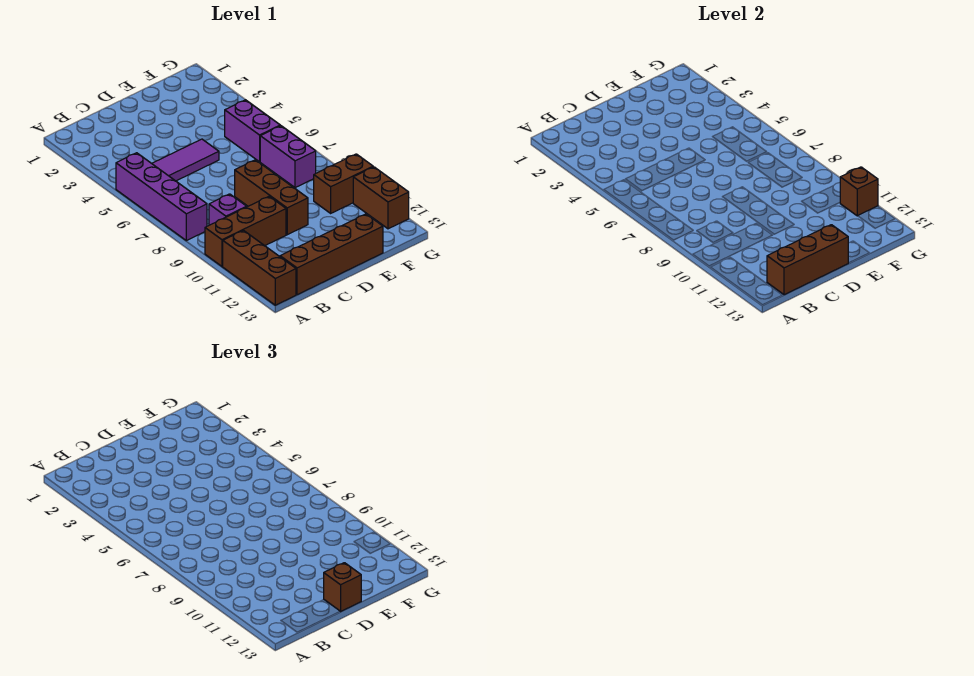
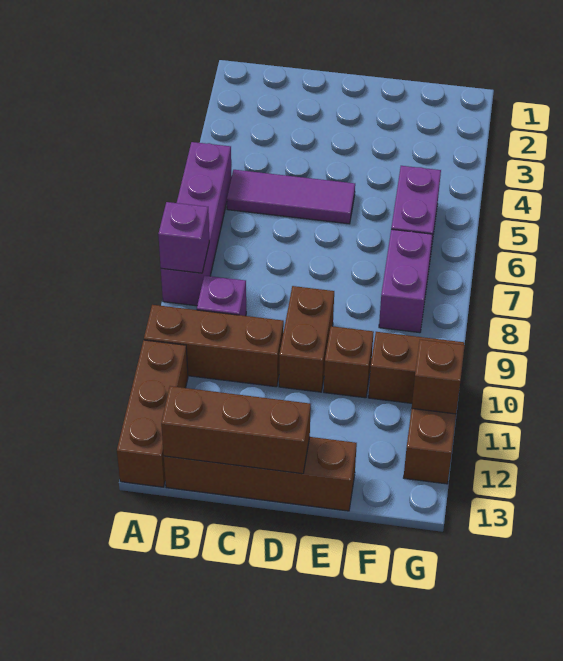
none -> purple brick A8 level 2
brown brick D8:D10 level 1 -> brown brick D9:D10 level 1
brown brick D13 level 3 -> brown brick E10 level 1

